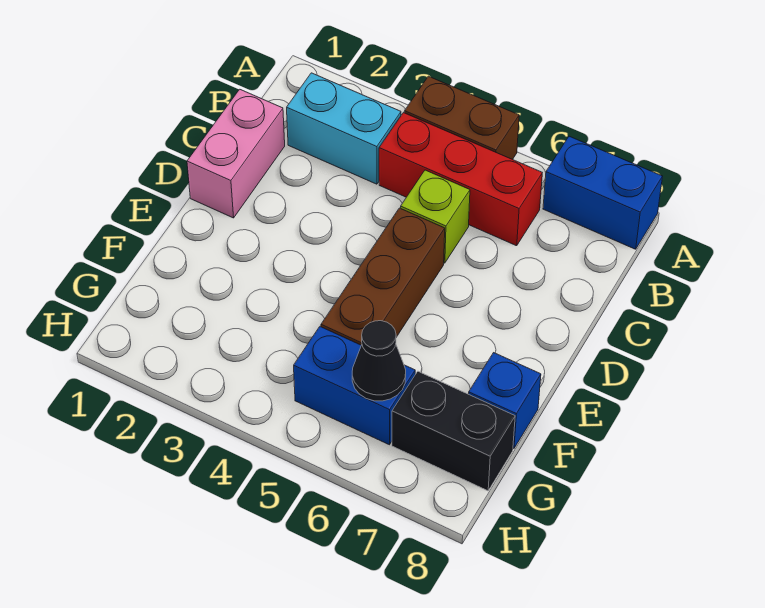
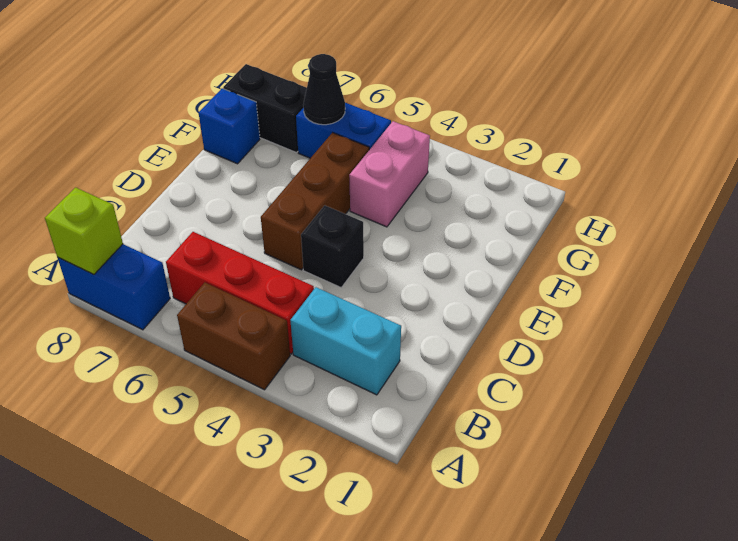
pink brick C1:D1 level 1 -> pink brick F4:G4 level 1
lime brick C5 level 1 -> lime brick A8 level 2
none -> black brick D4 level 1

